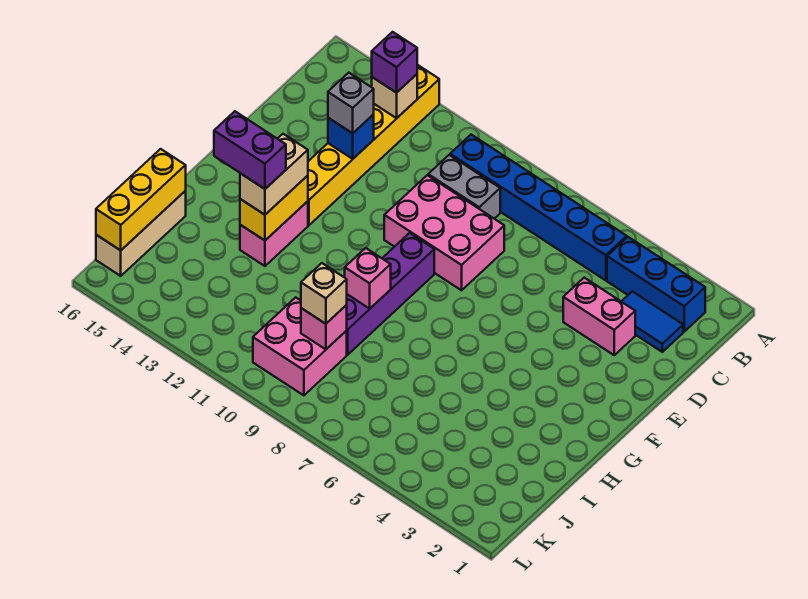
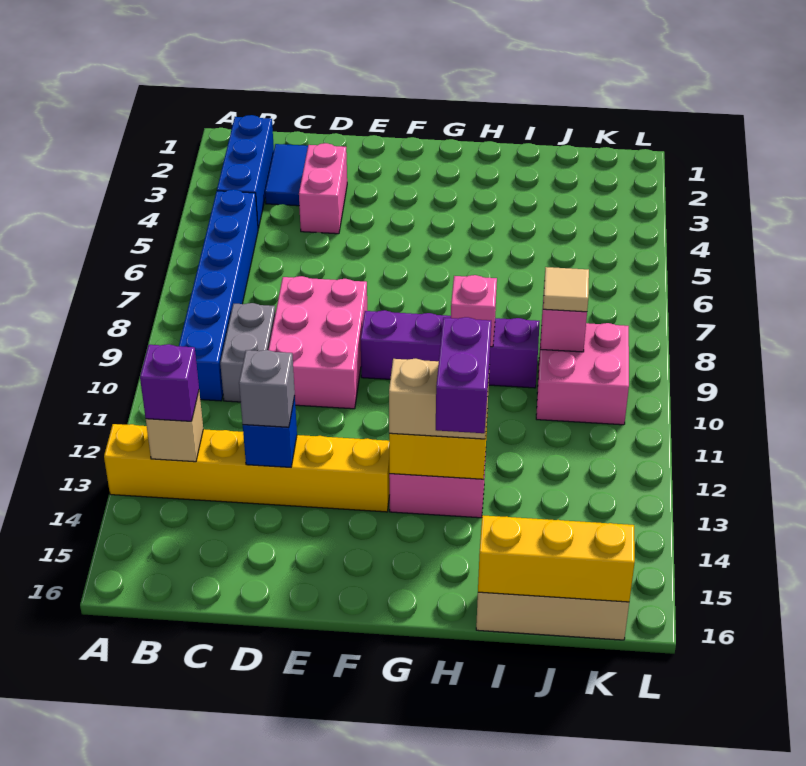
tan brick J9 level 3 -> tan tile J9 level 3

